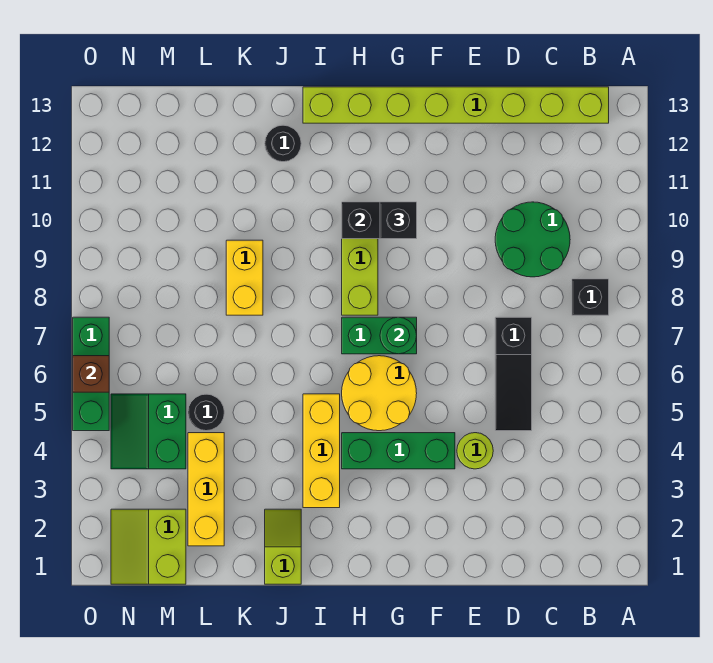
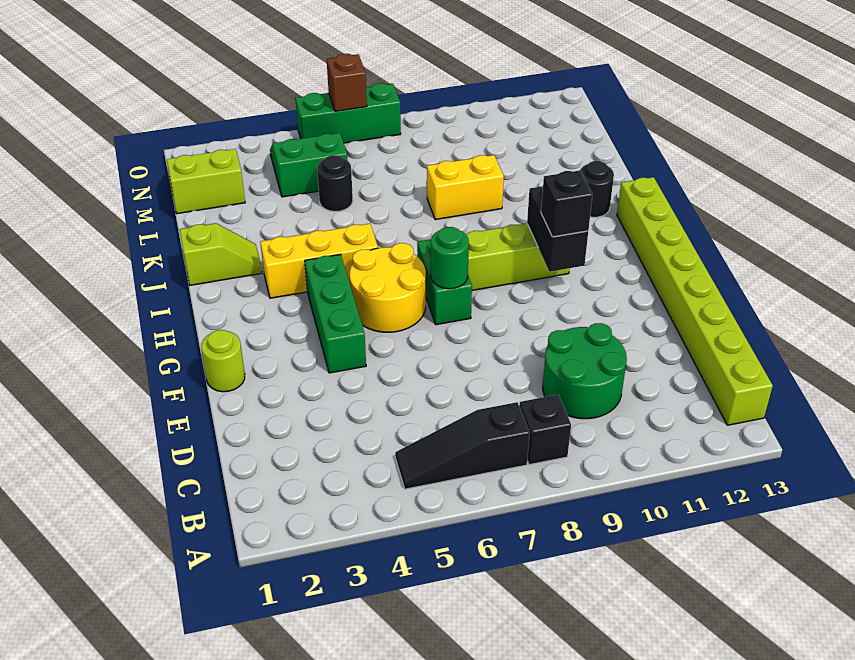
black slope D5:D7 level 1 top 7 -> black slope B5:B7 level 1 top 7
lime round brick E4 level 1 -> lime round brick F1 level 1
yellow brick L2:L4 level 1 -> none

